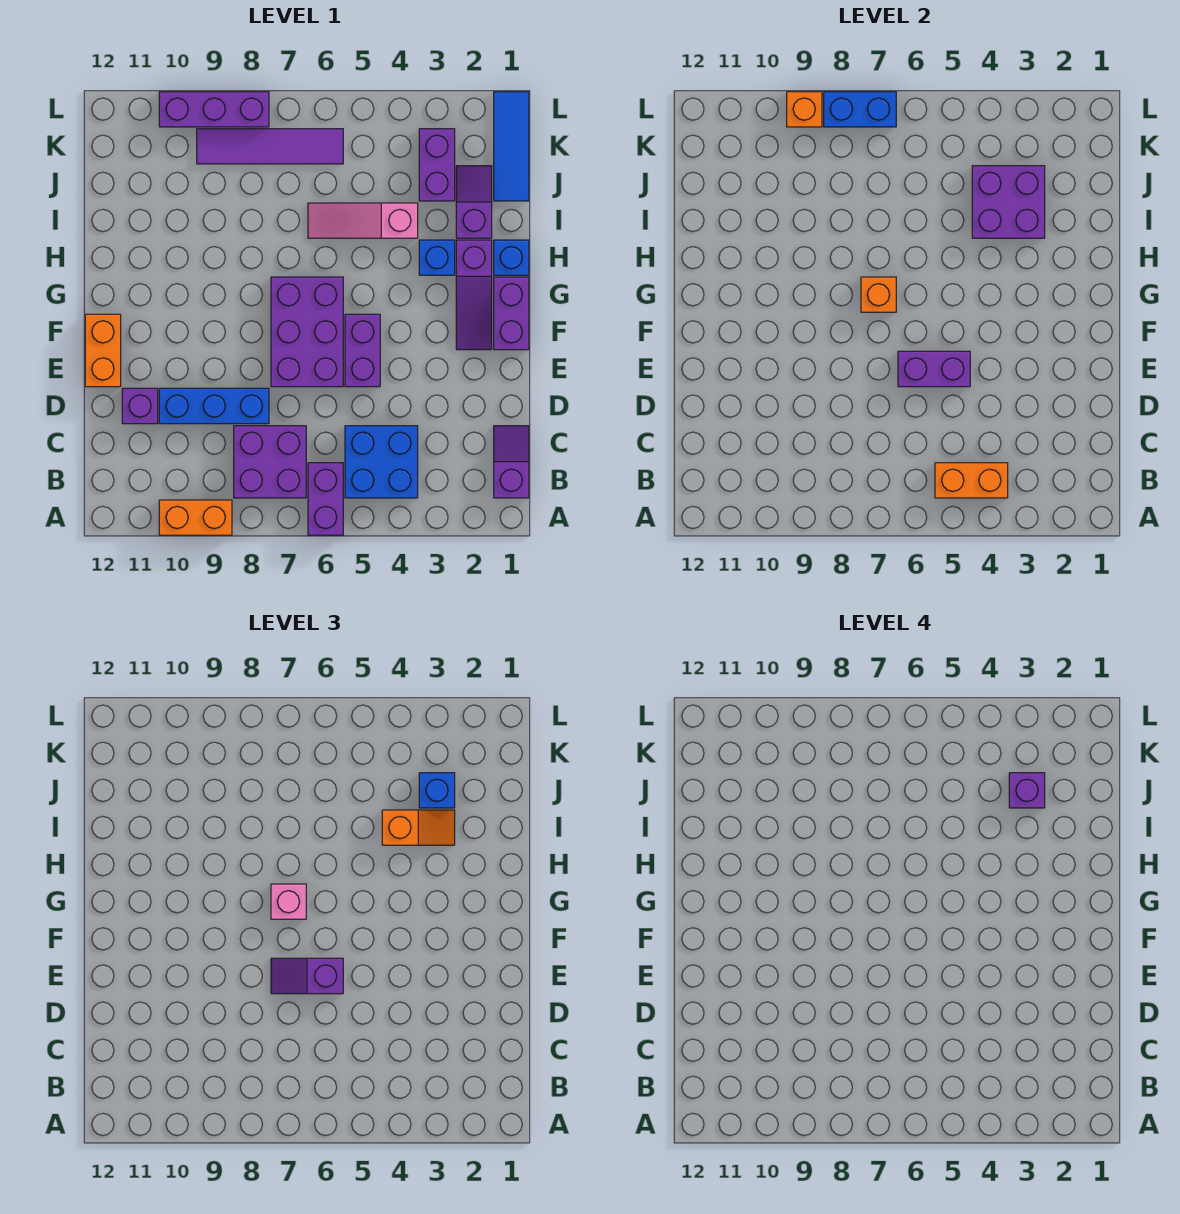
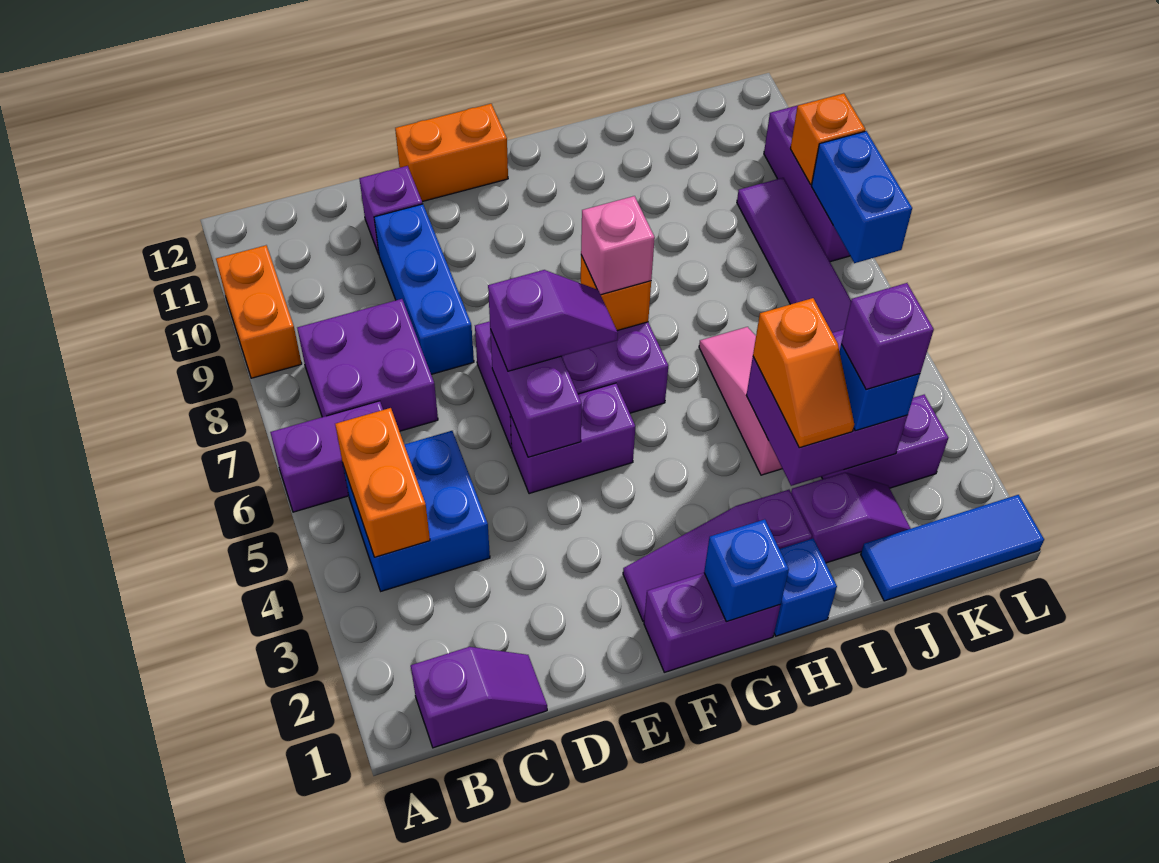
purple slope E6:E7 level 3 top 6 -> purple slope E6:F6 level 3 top E
blue brick H3 level 1 -> blue brick G1 level 2

